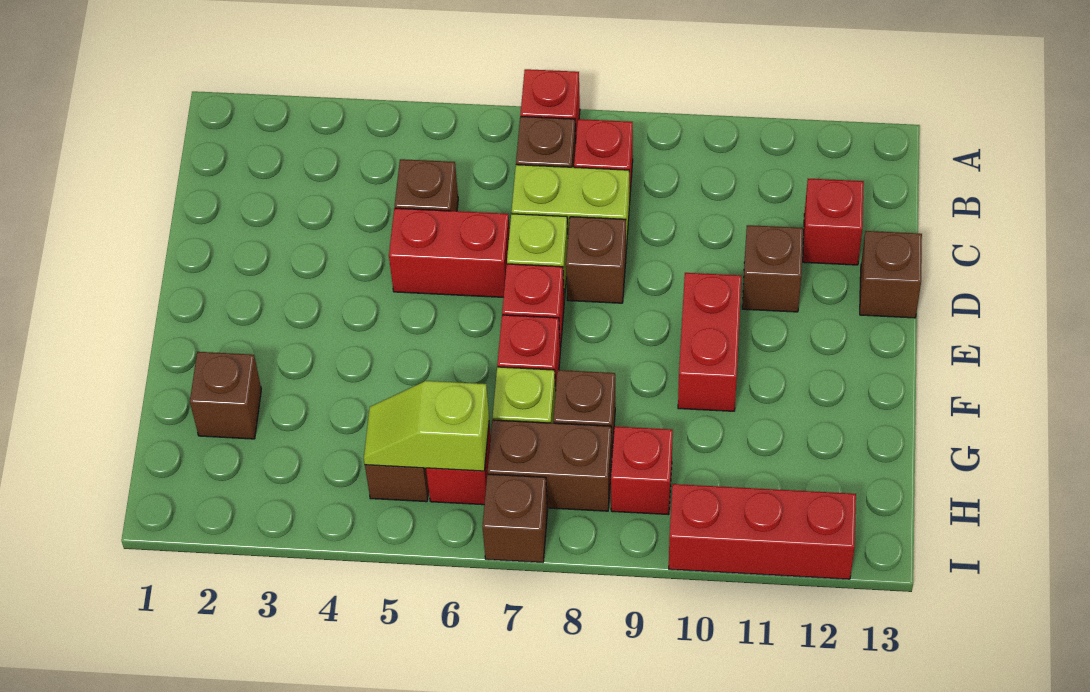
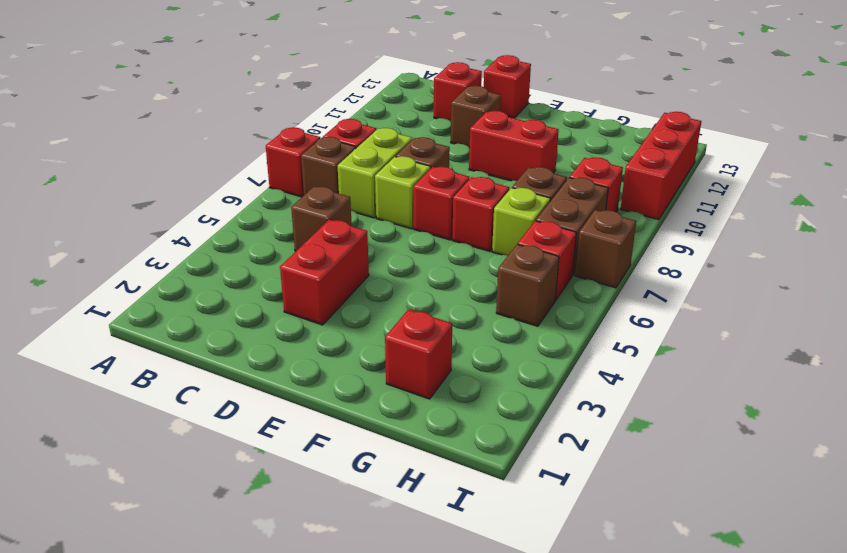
red brick D5:D6 level 1 -> red brick D3:D4 level 1
brown brick D13 level 1 -> red brick D13 level 1
brown brick G2 level 1 -> red brick G2 level 1
lime slope H5:H6 level 2 top 6 -> none

